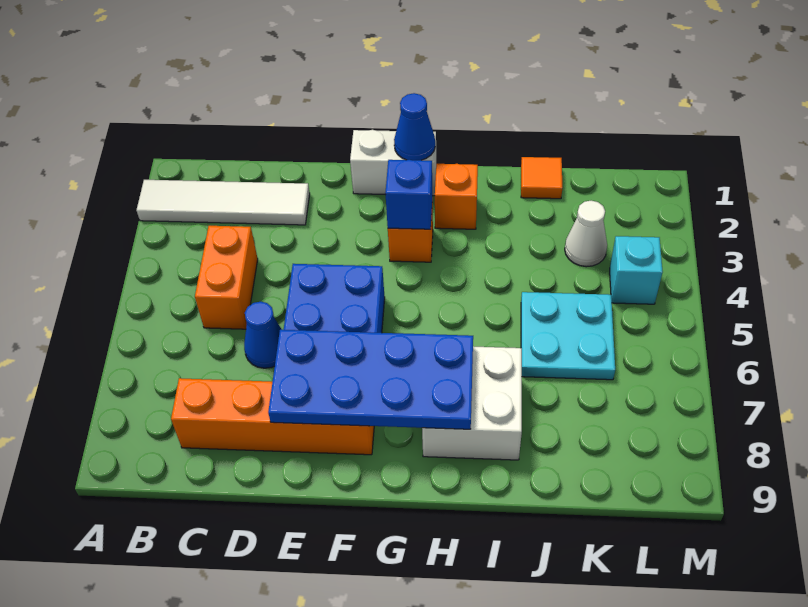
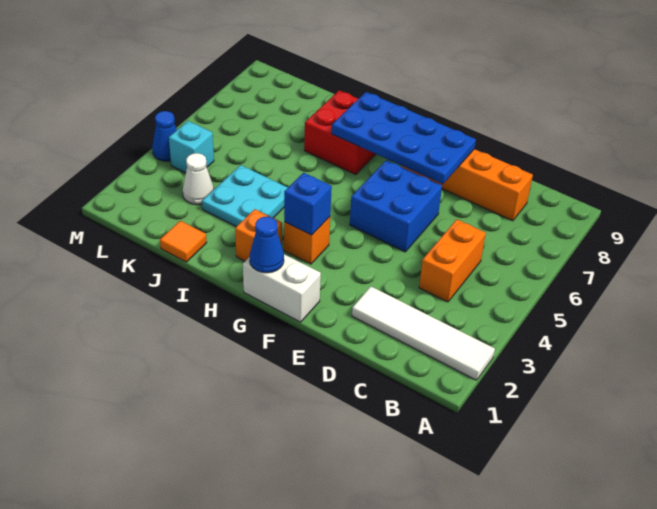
blue cone D6 level 1 -> blue cone M4 level 1
white brick H7:I8 level 1 -> red brick H7:I8 level 1
cyan plate J5:K6 level 1 -> cyan plate I3:J4 level 1

